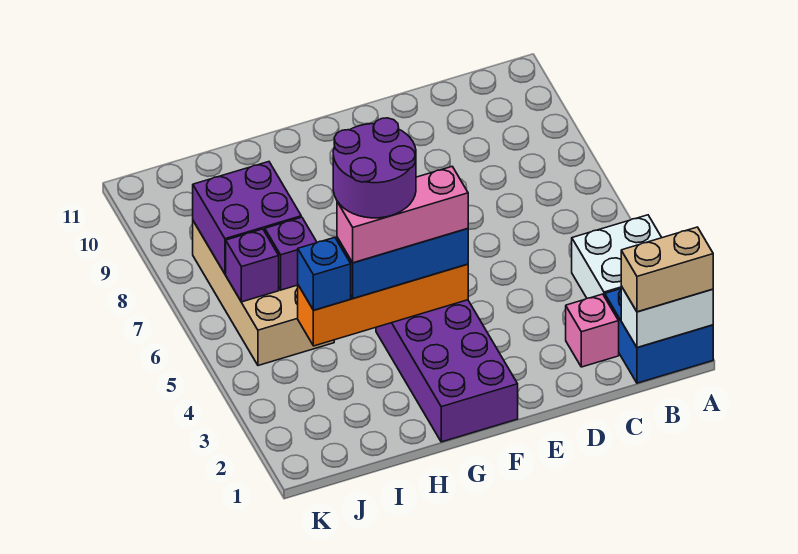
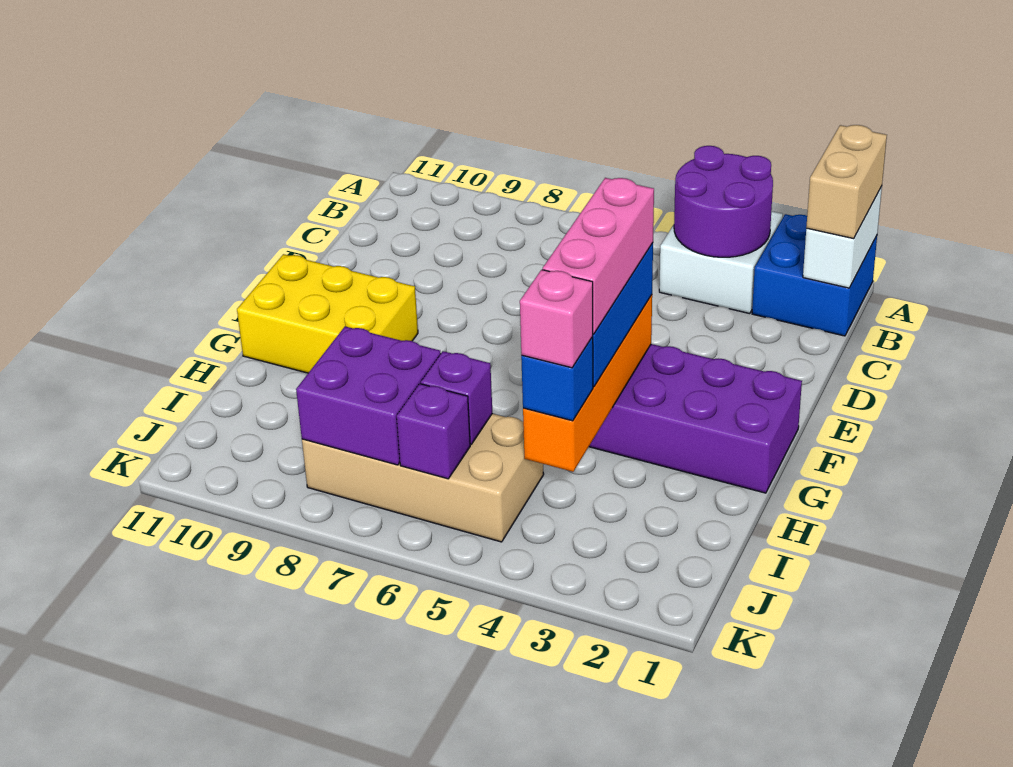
pink brick C2 level 1 -> pink brick I4 level 4
none -> yellow brick F9:G11 level 1
purple round brick G4:H5 level 5 -> purple round brick A3:B4 level 2

